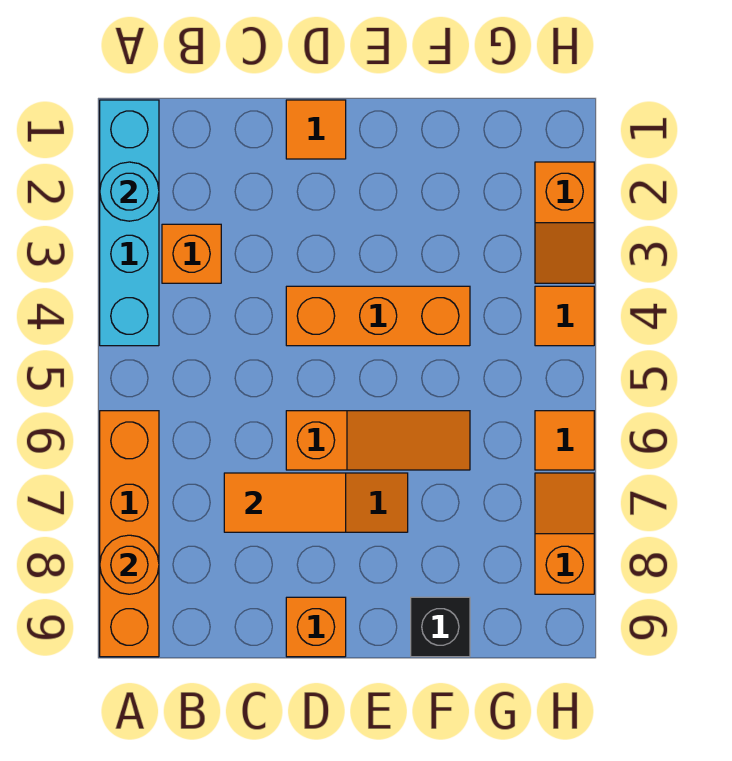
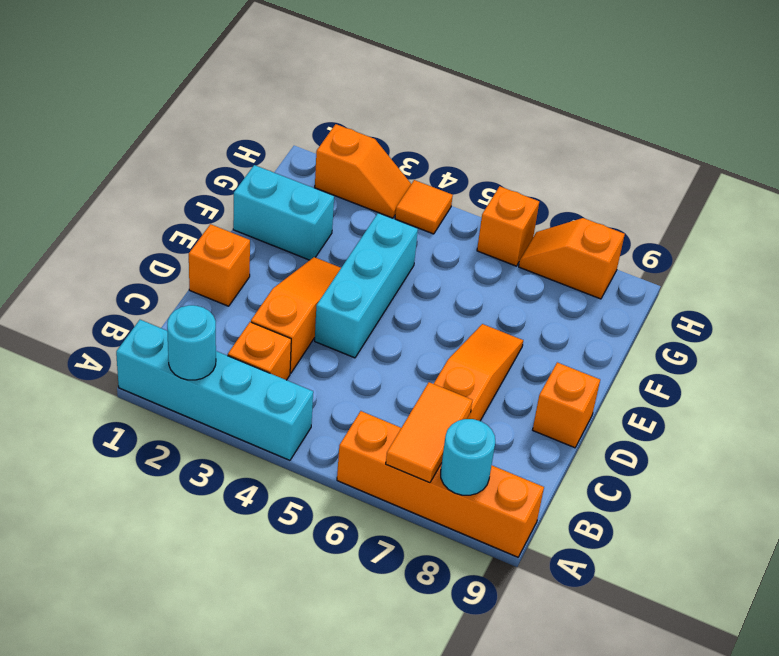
orange round brick A8 level 2 -> cyan round brick A8 level 2
orange tile C7:D7 level 2 -> orange tile A7:B7 level 2
orange tile D1 level 1 -> orange brick D1 level 1
orange brick D4:F4 level 1 -> cyan brick D4:F4 level 1
orange slope D6:F6 level 1 top D -> orange slope C3:E3 level 1 top C
none -> cyan brick F1:F2 level 1
black brick F9 level 1 -> none
orange tile H6 level 1 -> orange brick H6 level 1

